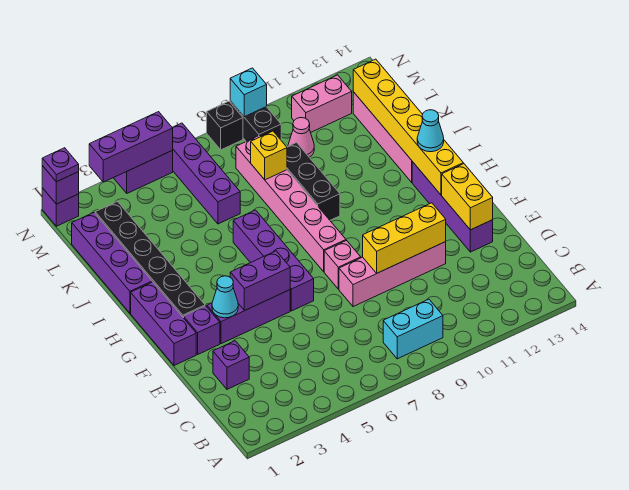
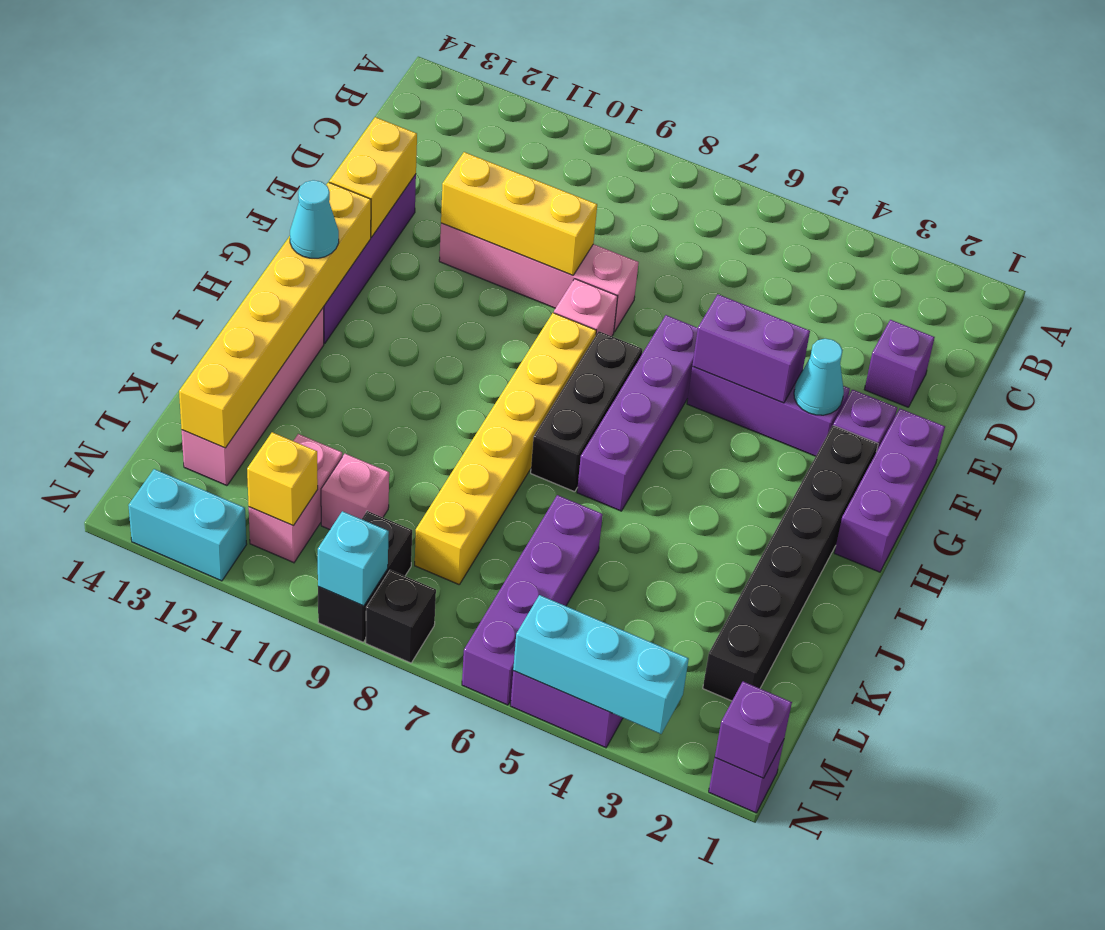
cyan brick B8:B9 level 1 -> cyan brick N12:N13 level 1
pink brick G8:L8 level 1 -> yellow brick G8:L8 level 1
purple brick I1:L1 level 1 -> none
black brick I9:K9 level 1 -> black brick G7:I7 level 1
yellow brick K8 level 2 -> yellow brick M11 level 2
pink cone L10 level 1 -> pink brick L10 level 1
pink brick M11:M12 level 1 -> pink brick L11:M11 level 1
purple plate N1 level 3 -> none
purple brick N3:N5 level 2 -> cyan brick N3:N5 level 2

